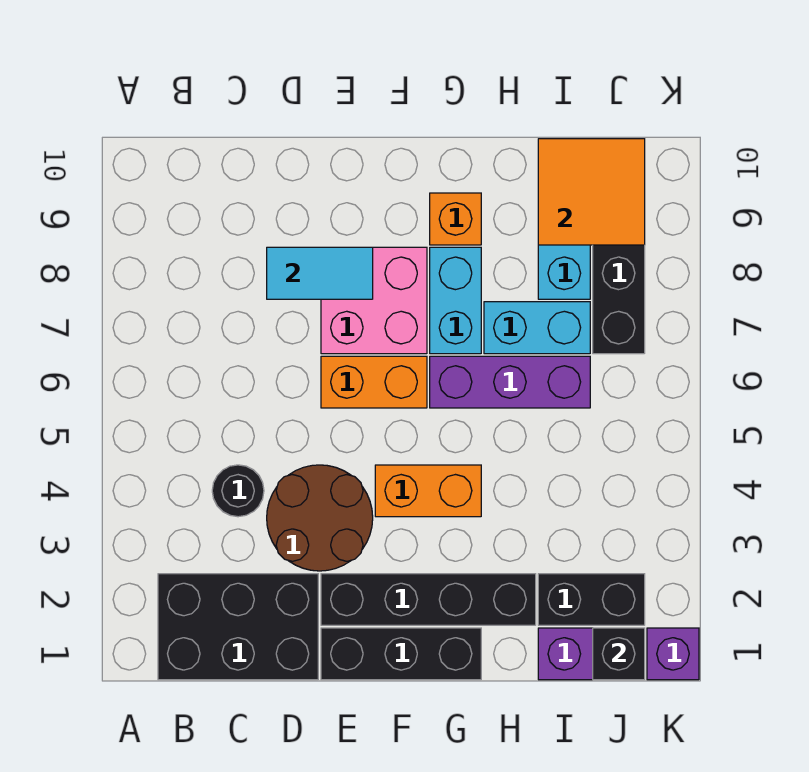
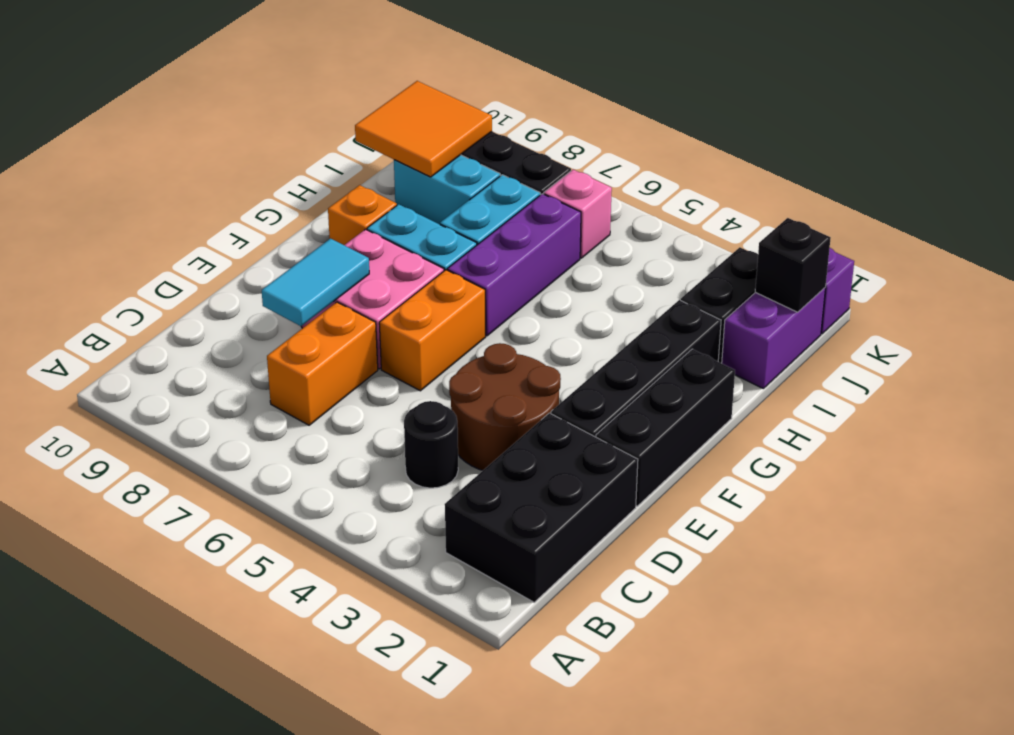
orange brick F4:G4 level 1 -> orange brick C7:D7 level 1
none -> pink brick J6 level 1

